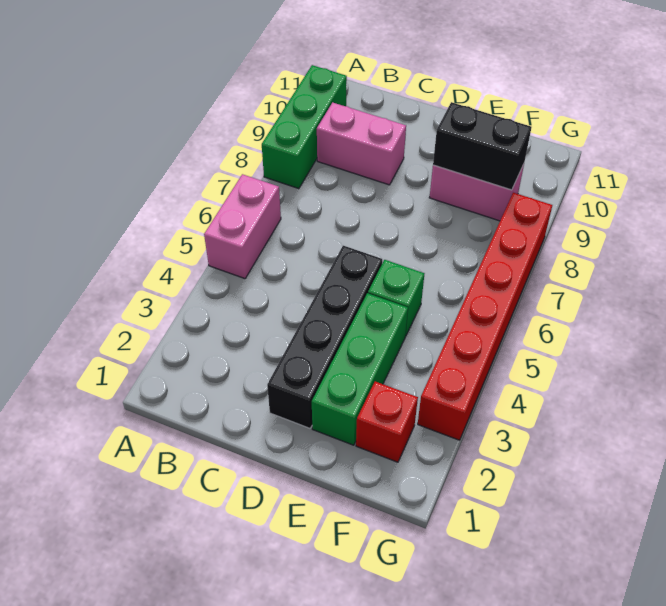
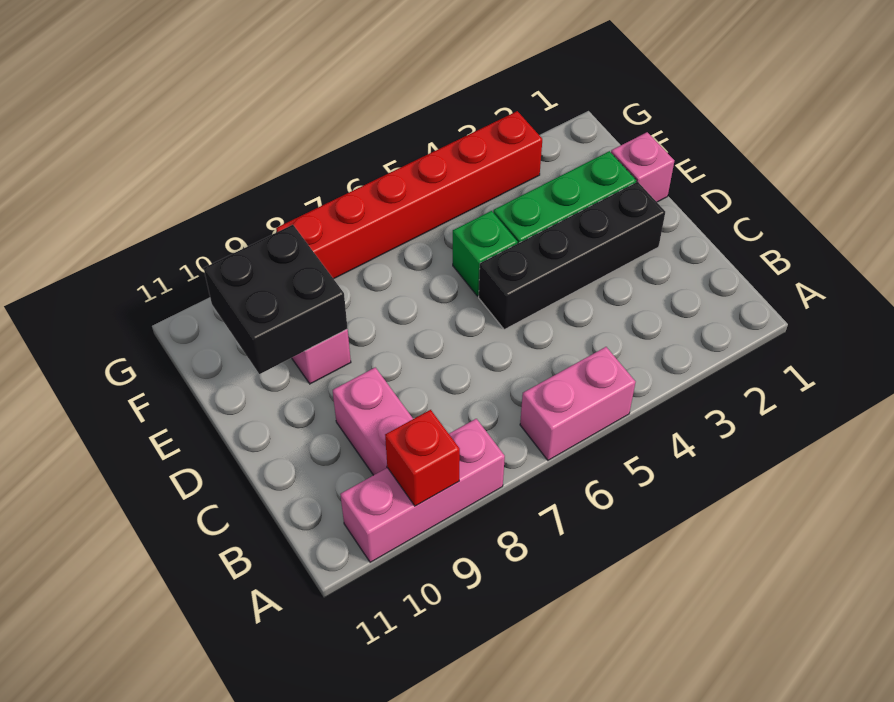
green brick A8:A10 level 1 -> pink brick A8:A10 level 1
none -> pink brick E1 level 1
black brick E9:F9 level 2 -> black brick E9:F10 level 2
red brick F2 level 1 -> red brick A9 level 2

